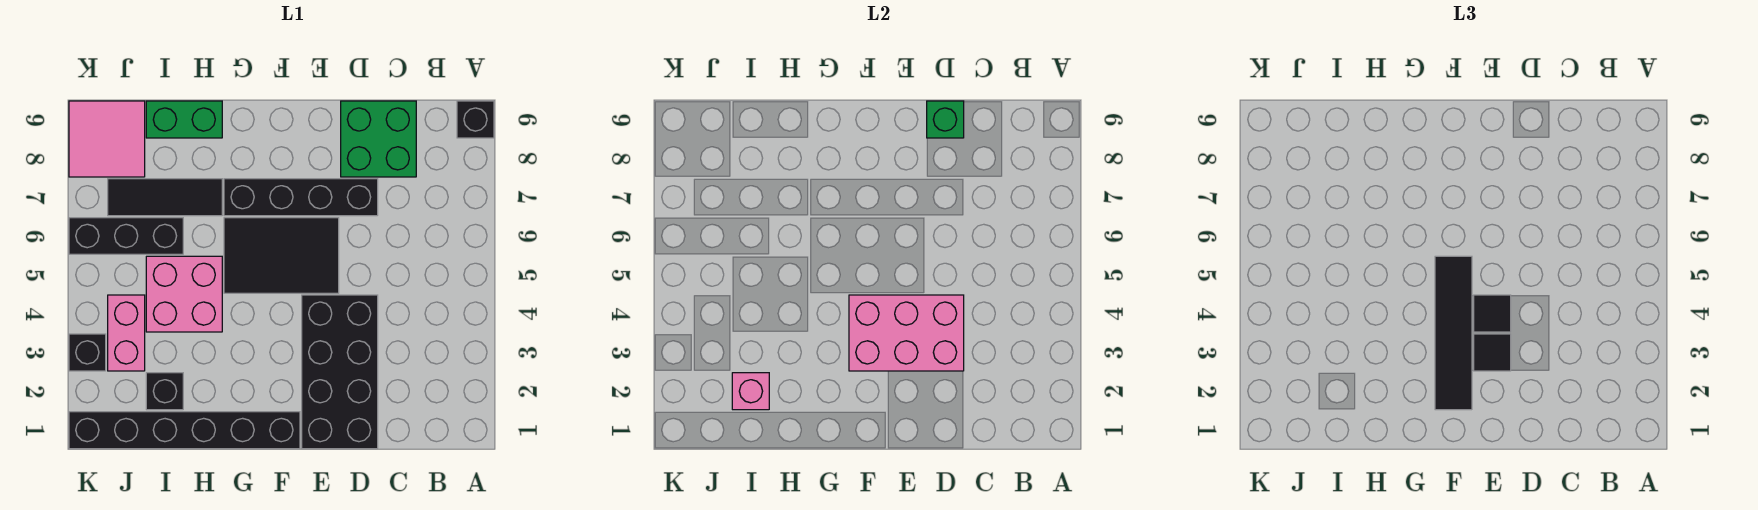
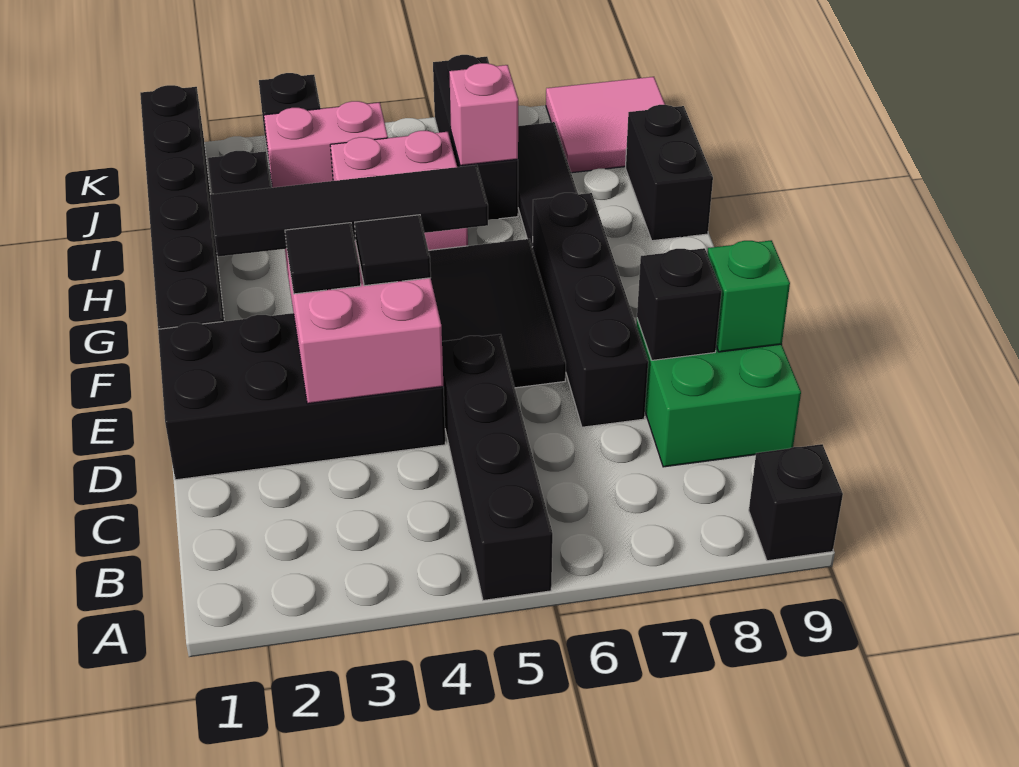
none -> black brick A5:D5 level 1
none -> black brick D8 level 2
green brick H9:I9 level 1 -> black brick H9:I9 level 1
pink brick I2 level 2 -> pink brick I6 level 2

